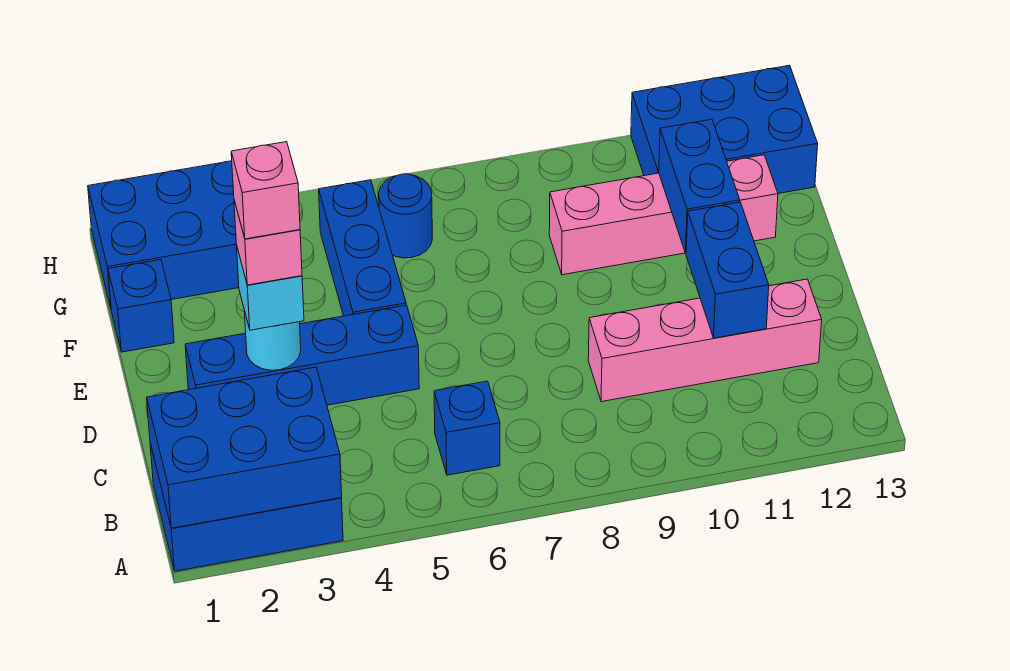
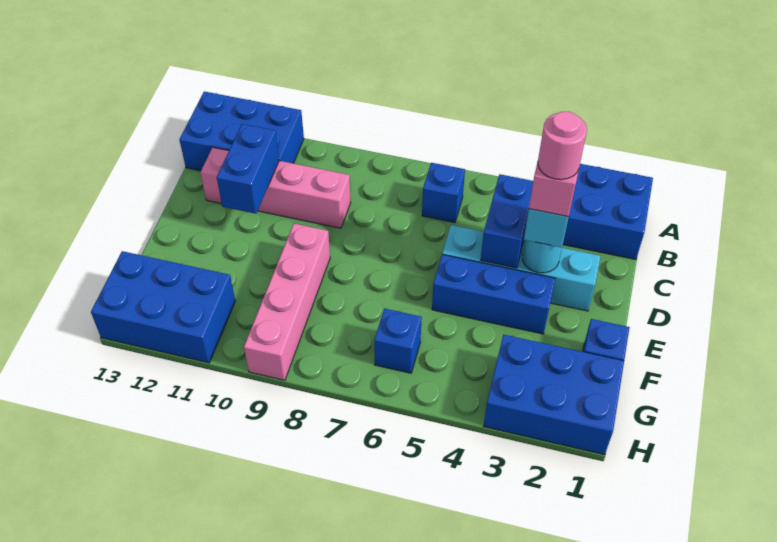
blue brick A1:B3 level 2 -> blue brick A11:B13 level 1
blue brick D2:D5 level 1 -> cyan brick D2:D5 level 1
pink brick D3 level 5 -> pink round brick D3 level 5
blue brick E5:G5 level 1 -> blue brick E3:E5 level 1
blue brick E11:F11 level 2 -> blue brick C4:D4 level 2
pink brick F9:F12 level 1 -> pink brick E9:H9 level 1
blue round brick G6 level 1 -> blue brick G6 level 1

